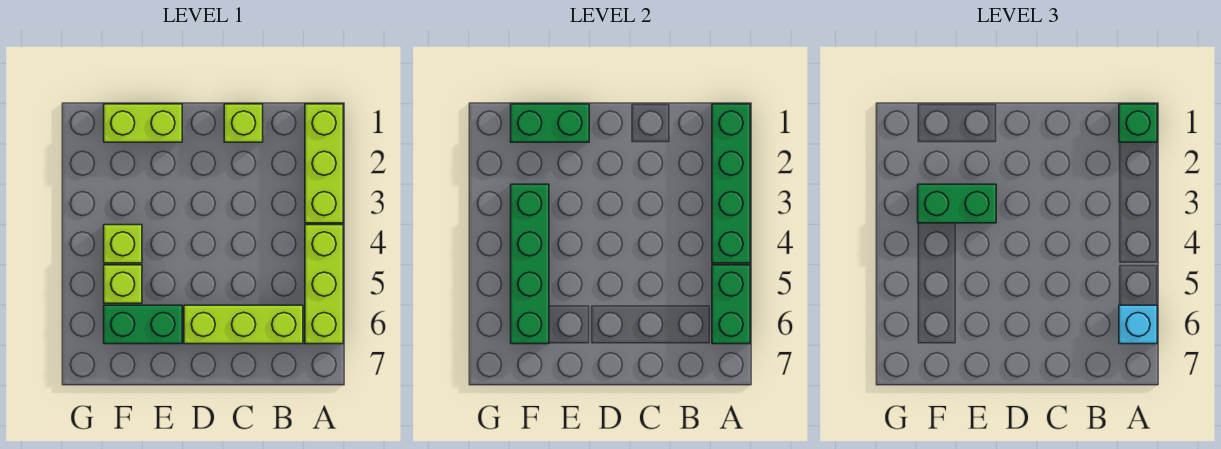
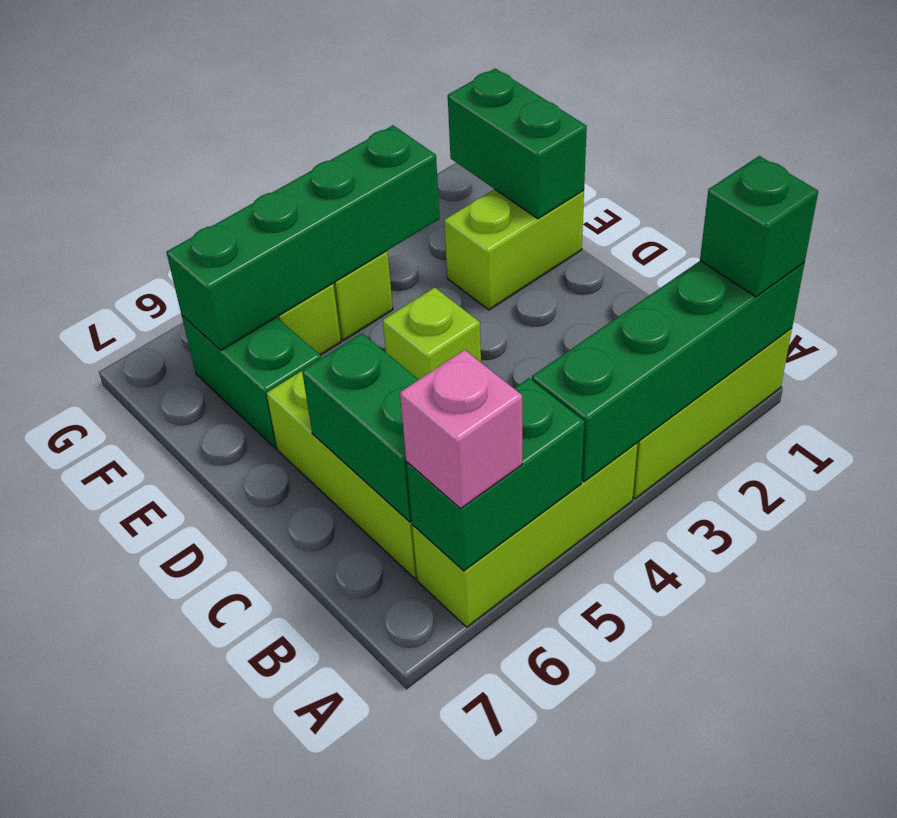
cyan brick A6 level 3 -> pink brick A6 level 3
lime brick C1 level 1 -> lime brick D4 level 1
lime brick E1:F1 level 1 -> lime brick E1:E2 level 1
green brick E3:F3 level 3 -> green brick B6:C6 level 2

